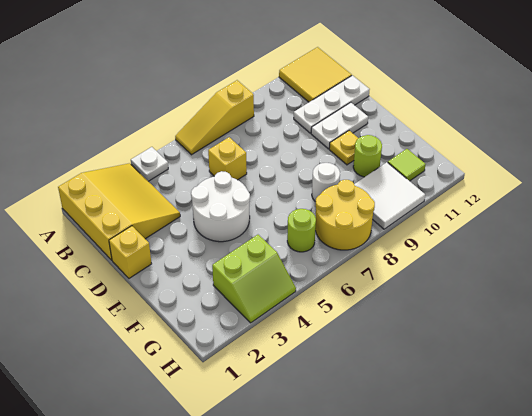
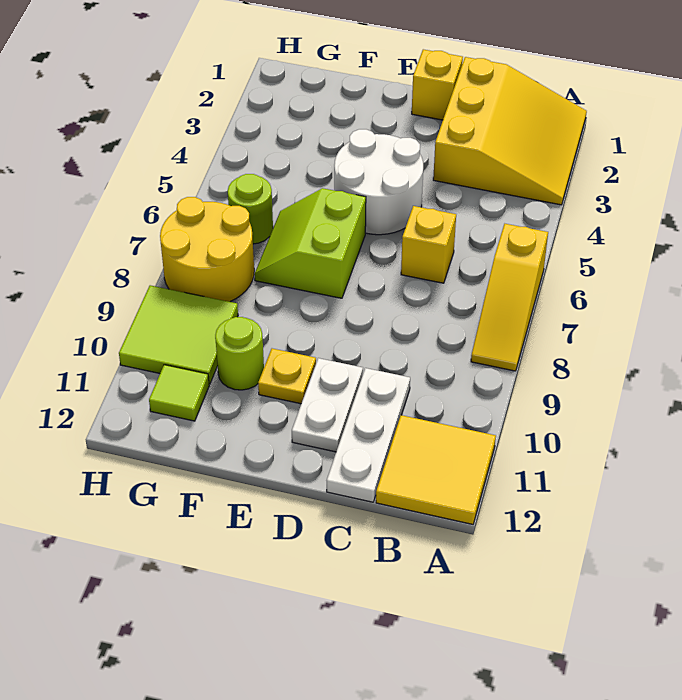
yellow slope A1:C3 level 1 top 1 -> yellow slope A1:C3 level 1 top C
white plate A4 level 1 -> none
yellow slope A6:A8 level 1 top 8 -> yellow slope A6:A8 level 1 top 6
white round brick F8 level 1 -> none
lime slope G3:H4 level 1 top G -> lime slope E6:F7 level 1 top E
white tile G9:H10 level 1 -> lime tile G9:H10 level 1

